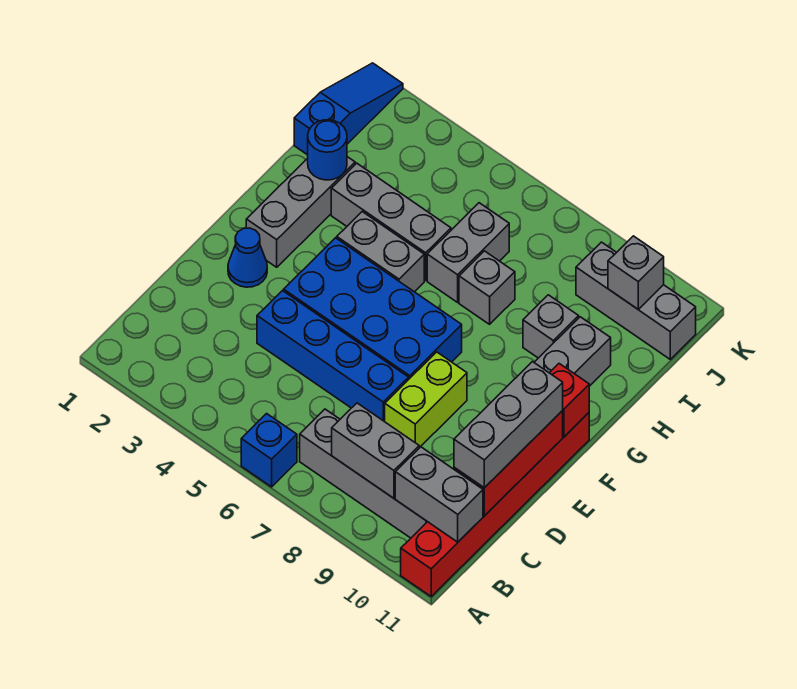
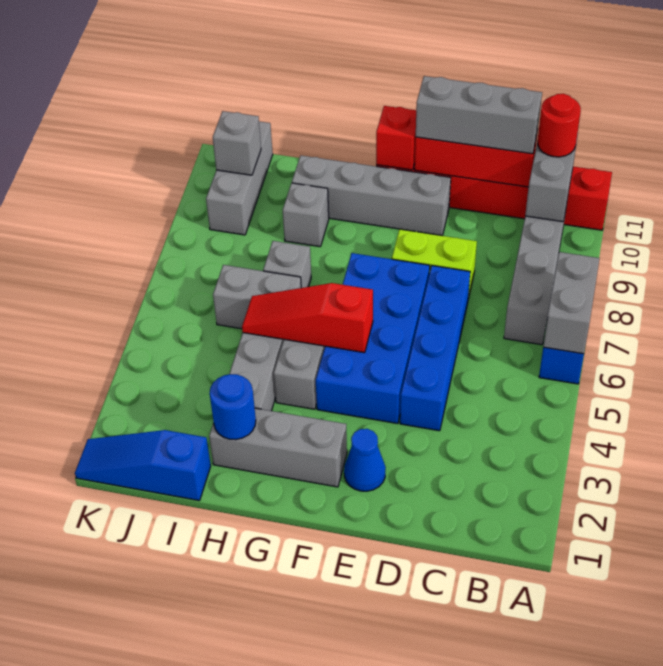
grey brick B8:B9 level 2 -> grey brick A6:A7 level 2
none -> red round brick B11 level 3
none -> red slope F5:H5 level 2 top F

